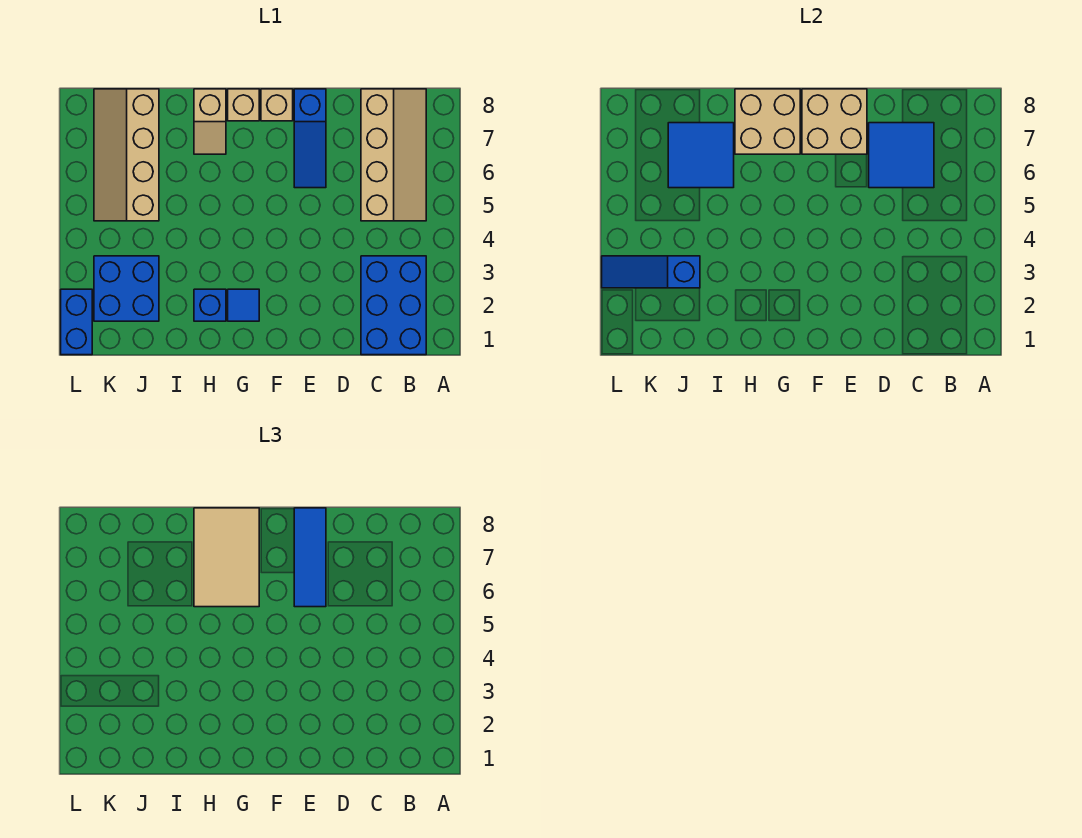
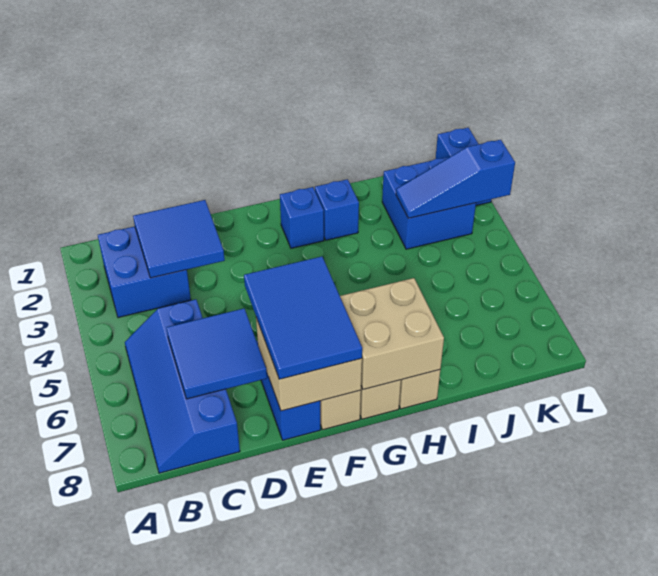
blue brick B1:C3 level 1 -> blue brick B2:C3 level 1
tan slope B5:C8 level 1 top C -> blue slope B5:C8 level 1 top C
blue tile E6:E8 level 3 -> blue tile E6:F8 level 3
blue tile G2 level 1 -> blue brick G2 level 1
tan tile G6:H8 level 3 -> none
blue tile I6:J7 level 2 -> blue tile C2:D3 level 2
blue slope J3:L3 level 2 top J -> blue slope J3:L3 level 2 top L
tan slope J5:K8 level 1 top J -> none

